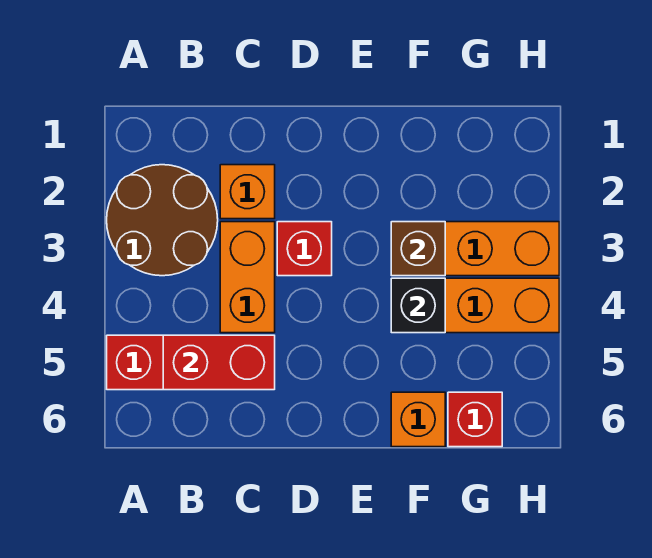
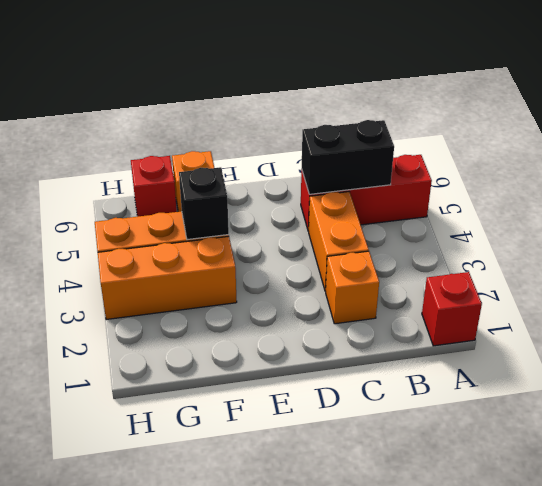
brown round brick A2:B3 level 1 -> none
red brick B5:C5 level 2 -> black brick B5:C5 level 2
red brick D3 level 1 -> red brick A1 level 1
brown brick F3 level 2 -> none

